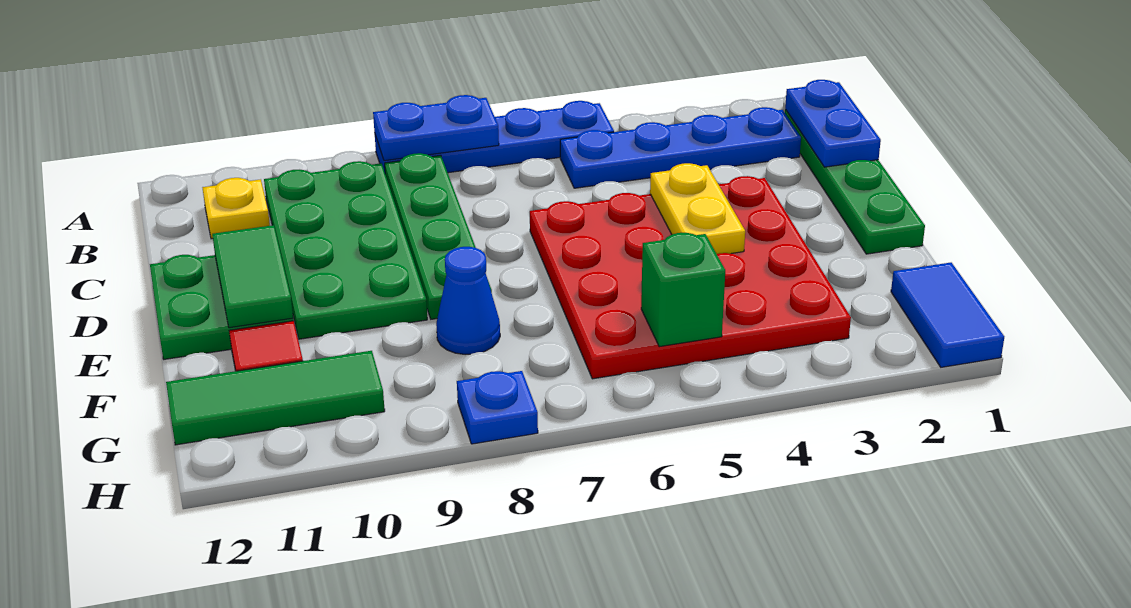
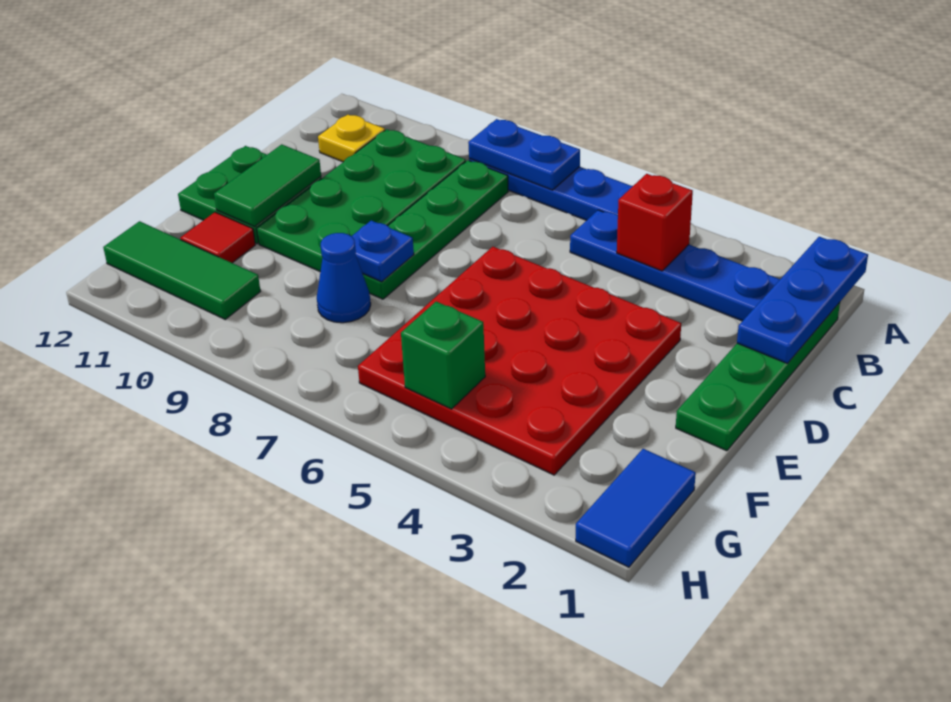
blue plate B1:C1 level 2 -> blue plate A1:C1 level 2
none -> red brick B4 level 2
yellow plate D4:E4 level 2 -> none
blue plate H8 level 1 -> blue plate E8 level 2

